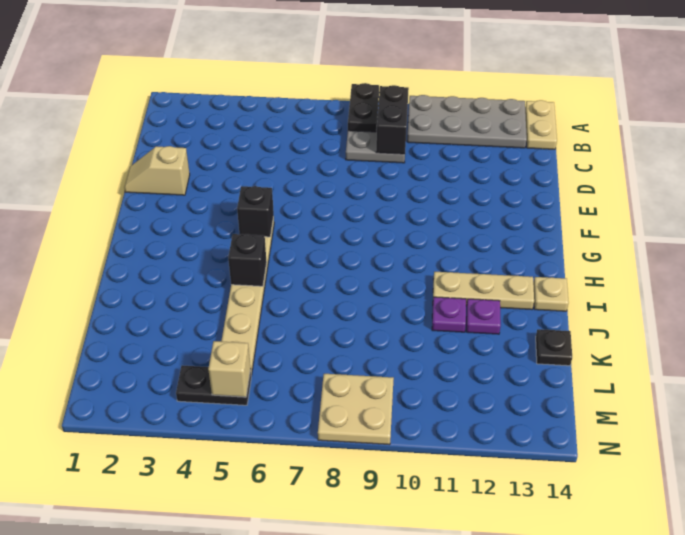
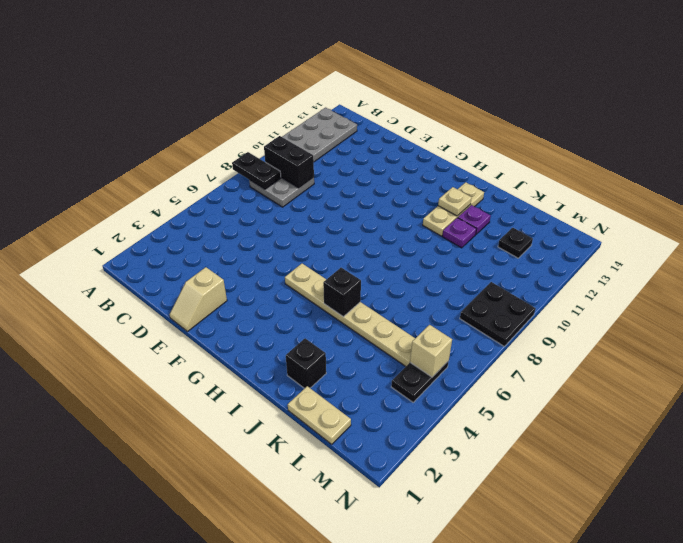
tan plate A14:B14 level 1 -> tan plate K1:L1 level 1
black brick G5 level 2 -> black brick J2 level 1
tan plate I14 level 1 -> tan plate I12 level 2
black plate K14 level 1 -> black plate L12 level 1
tan plate M8:N9 level 1 -> black plate M8:N9 level 1

